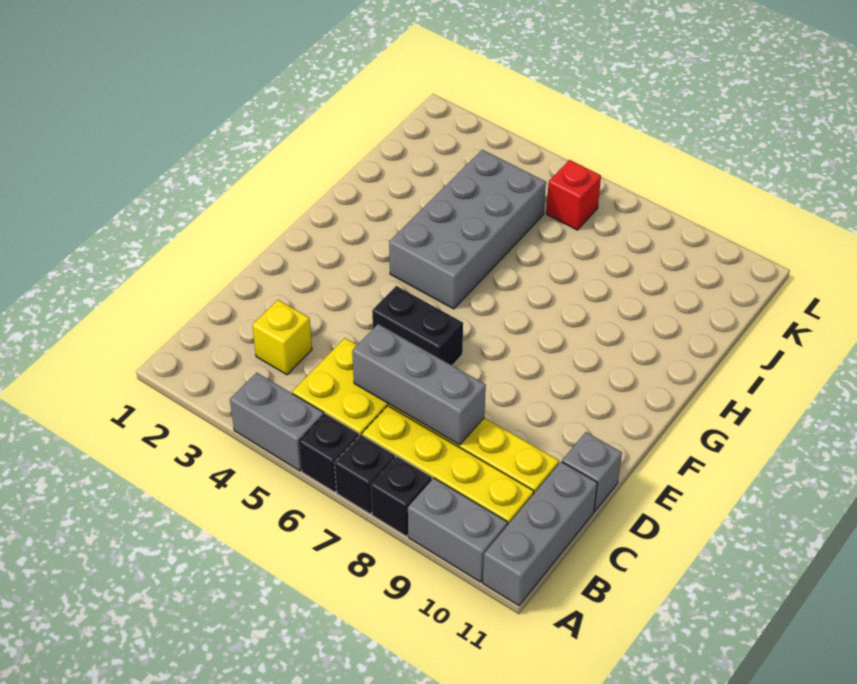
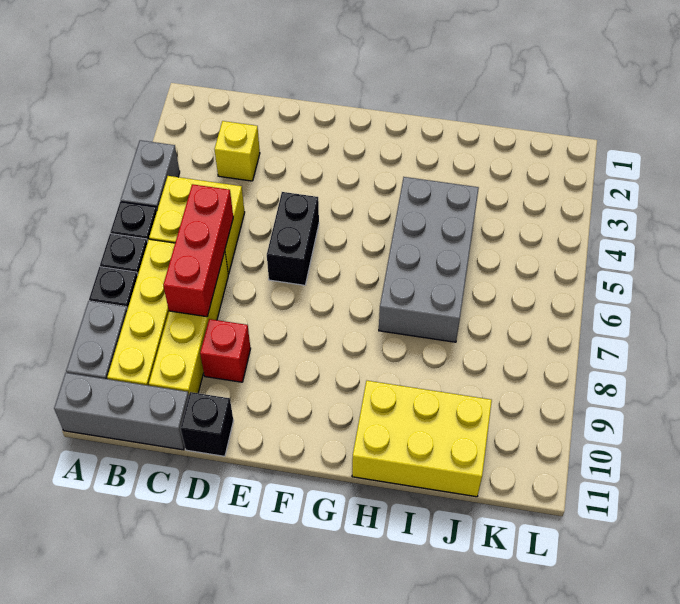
grey brick C6:C8 level 2 -> red brick C6:C8 level 2
grey brick D11 level 1 -> black brick D11 level 1
grey brick G4:J5 level 1 -> grey brick H4:I7 level 1
none -> yellow brick H10:J11 level 1
red brick K6 level 1 -> red brick D9 level 1

